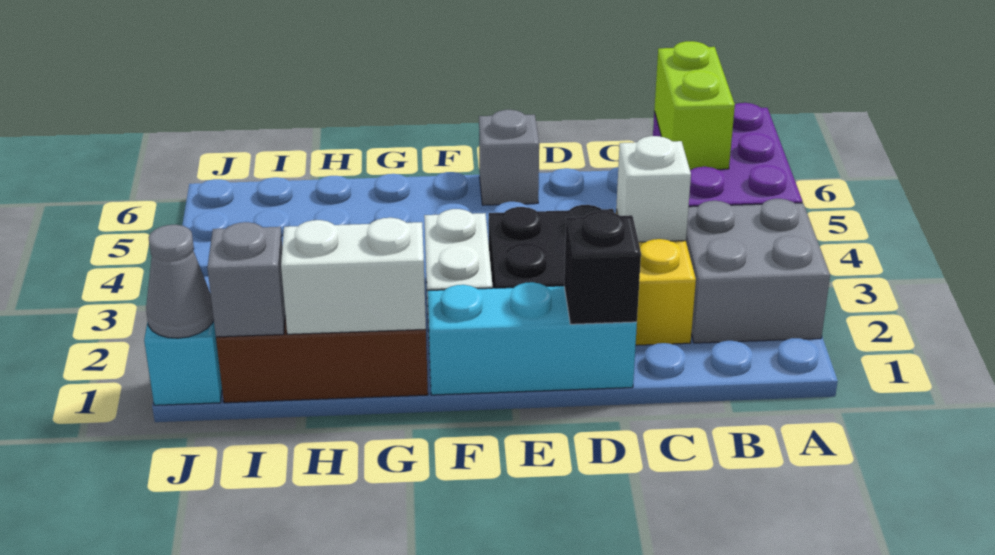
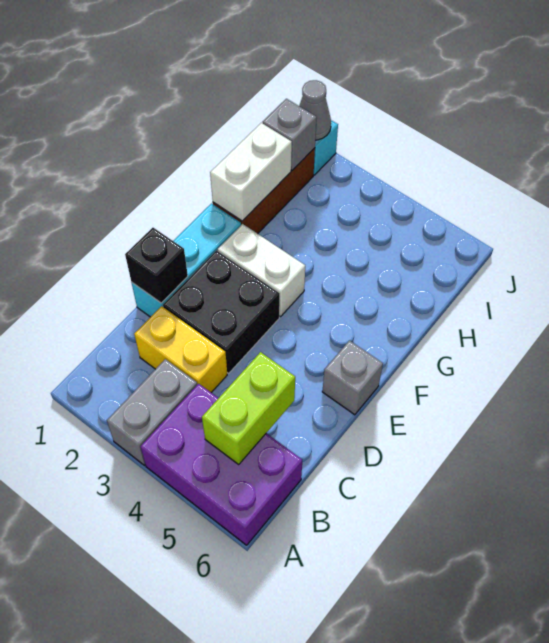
grey brick A2:B3 level 1 -> grey brick A3:B3 level 1
lime brick B5:B6 level 2 -> lime brick B5:C5 level 2
white brick C3 level 2 -> none

